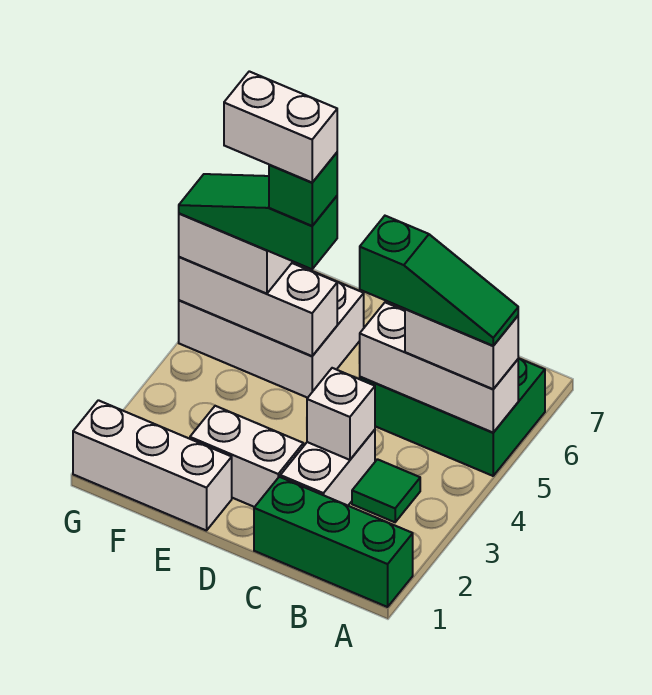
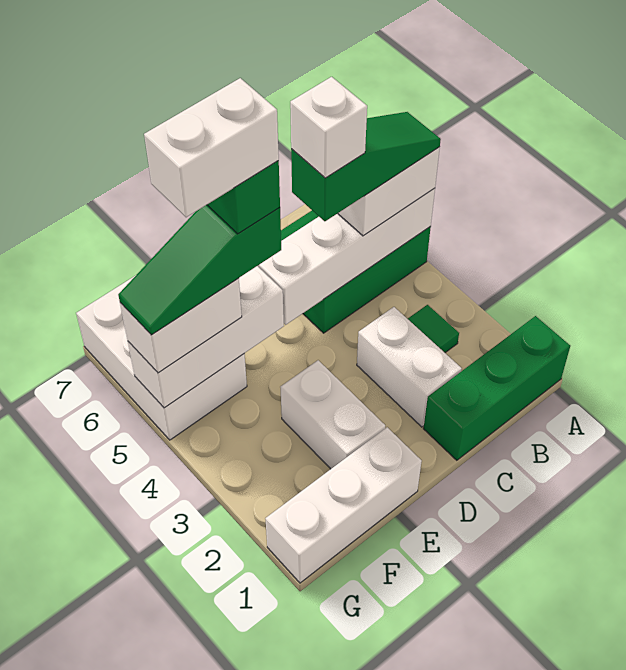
white brick A5:C5 level 2 -> white brick A5:D5 level 2
white brick C3 level 2 -> white brick C5 level 5
white brick D2:E2 level 1 -> white brick E2:E3 level 1
white brick E5:G6 level 1 -> white brick F5:G7 level 1

